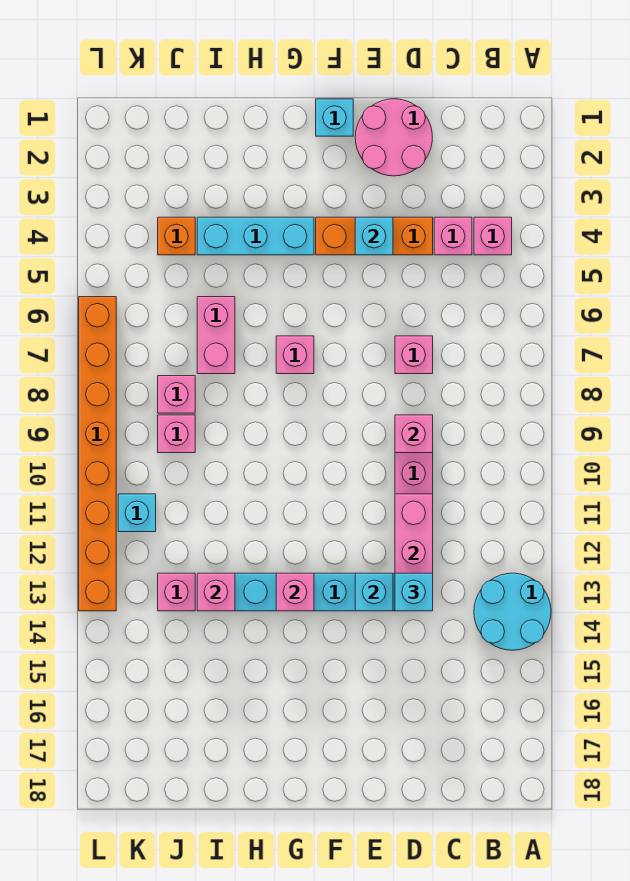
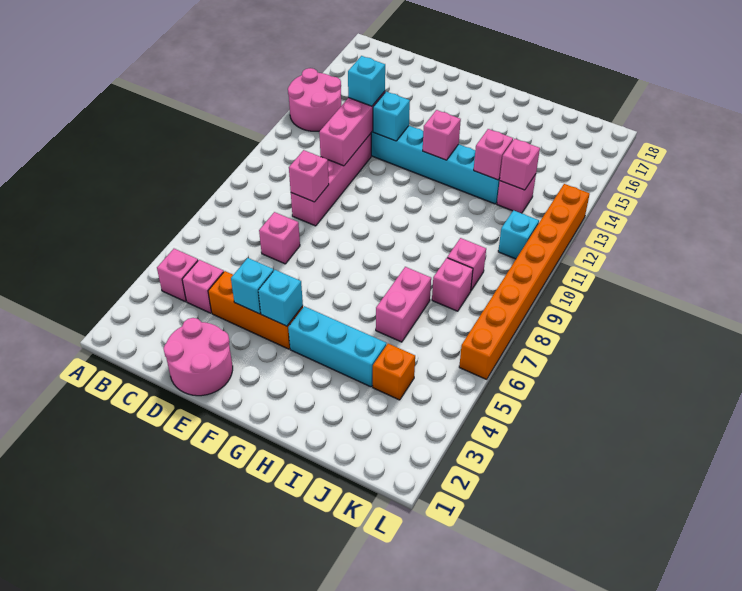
cyan round brick A13:B14 level 1 -> pink round brick A13:B14 level 1
cyan brick F1 level 1 -> cyan brick F4 level 2
pink brick G7 level 1 -> pink brick J13 level 2

